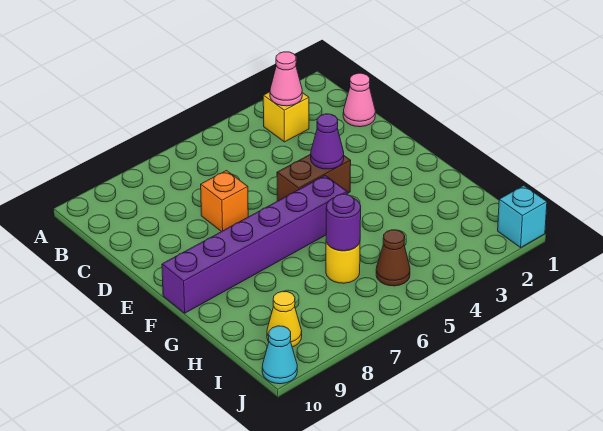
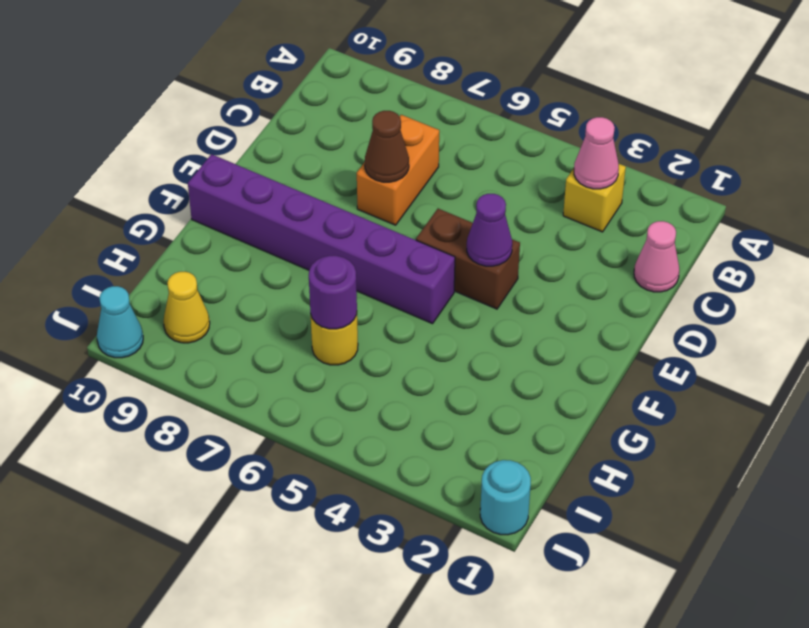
orange brick D7 level 1 -> orange brick C7:D7 level 1
brown cone I5 level 1 -> brown cone D7 level 2
cyan brick J1 level 1 -> cyan round brick J1 level 1

